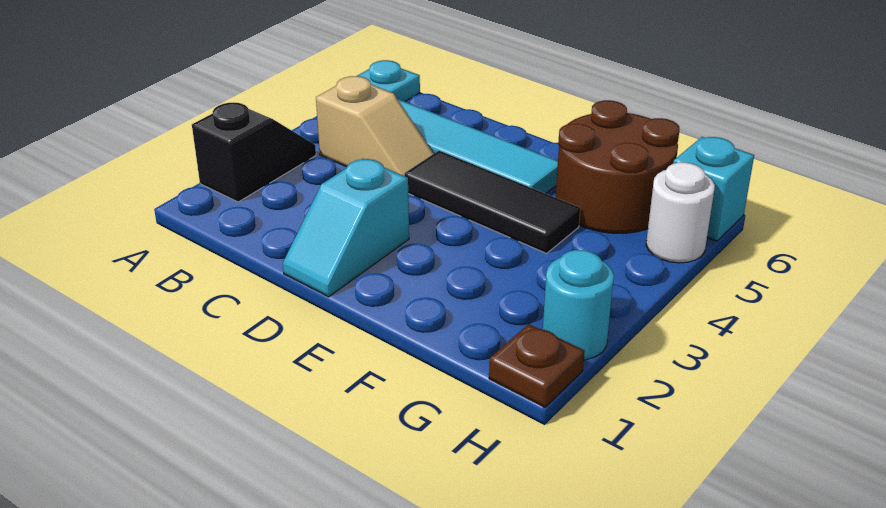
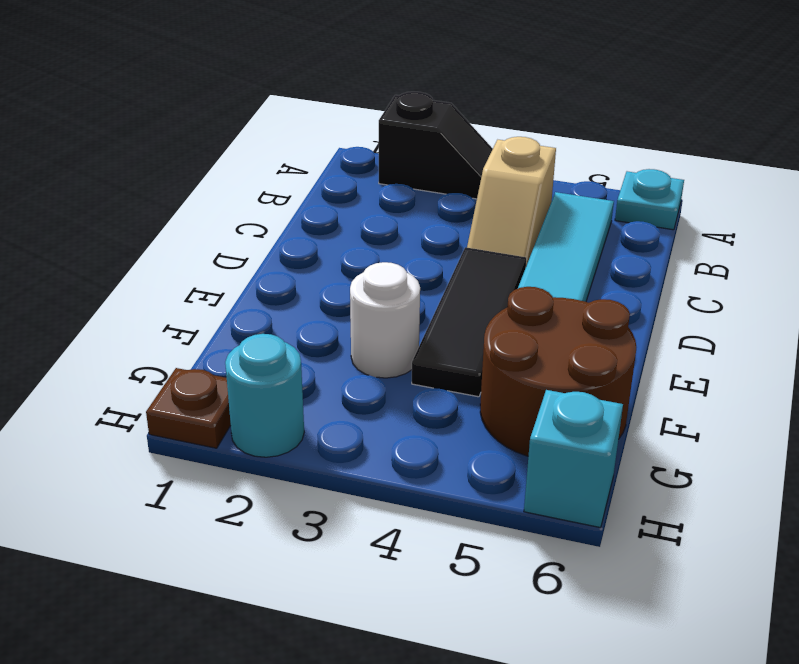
cyan slope D1:D2 level 1 top 2 -> none
white round brick H5 level 1 -> white round brick F3 level 1

